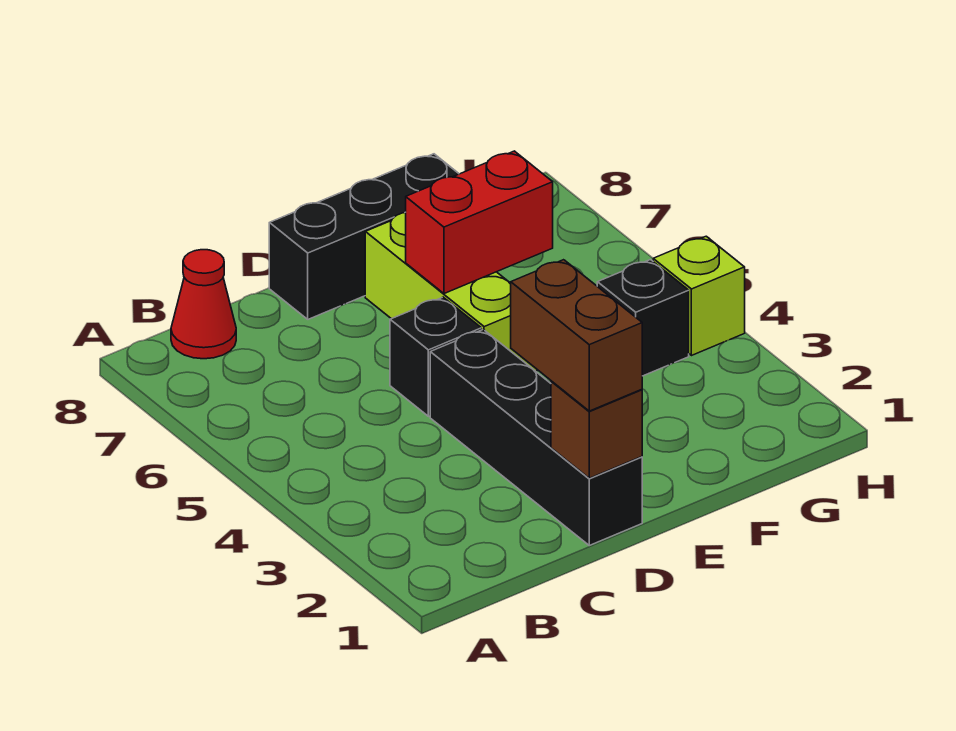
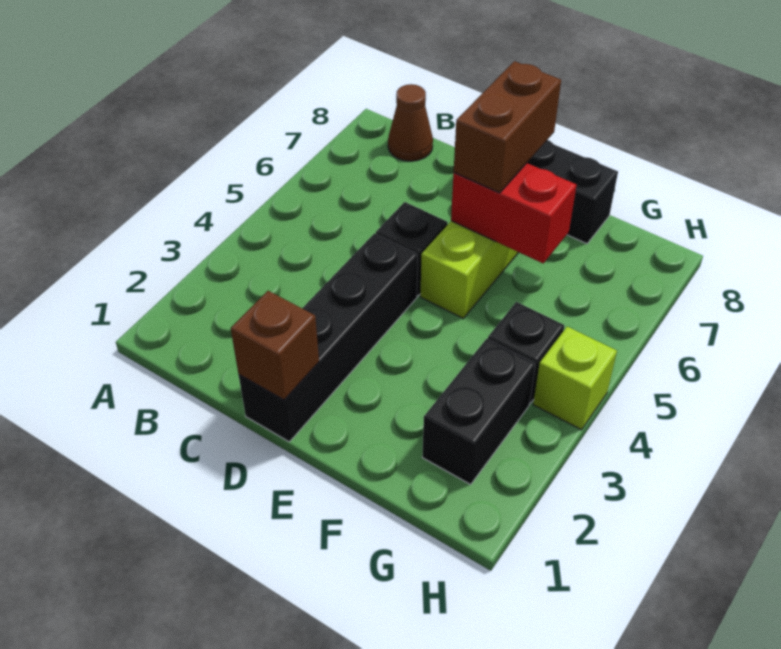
red cone B8 level 1 -> brown cone B8 level 1
brown brick D1:D2 level 3 -> brown brick E6:E7 level 3
none -> black brick G2:G3 level 1

